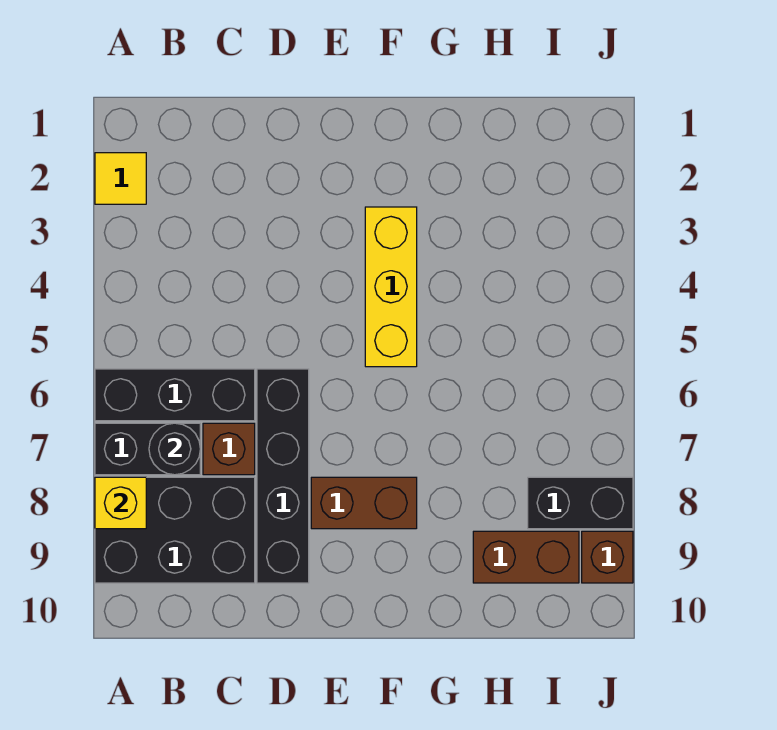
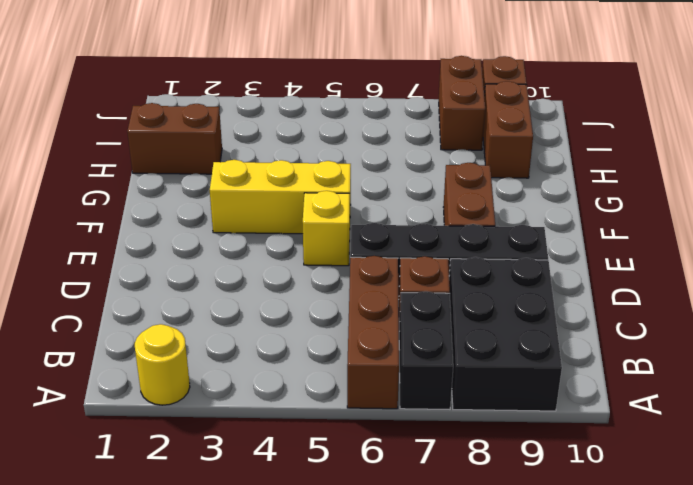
yellow tile A2 level 1 -> yellow round brick A2 level 1
black brick A6:C6 level 1 -> brown brick A6:C6 level 1
yellow brick A8 level 2 -> yellow brick E5 level 1
black round brick B7 level 2 -> none
none -> brown brick H1:H2 level 1
black brick I8:J8 level 1 -> brown brick I8:J8 level 1

